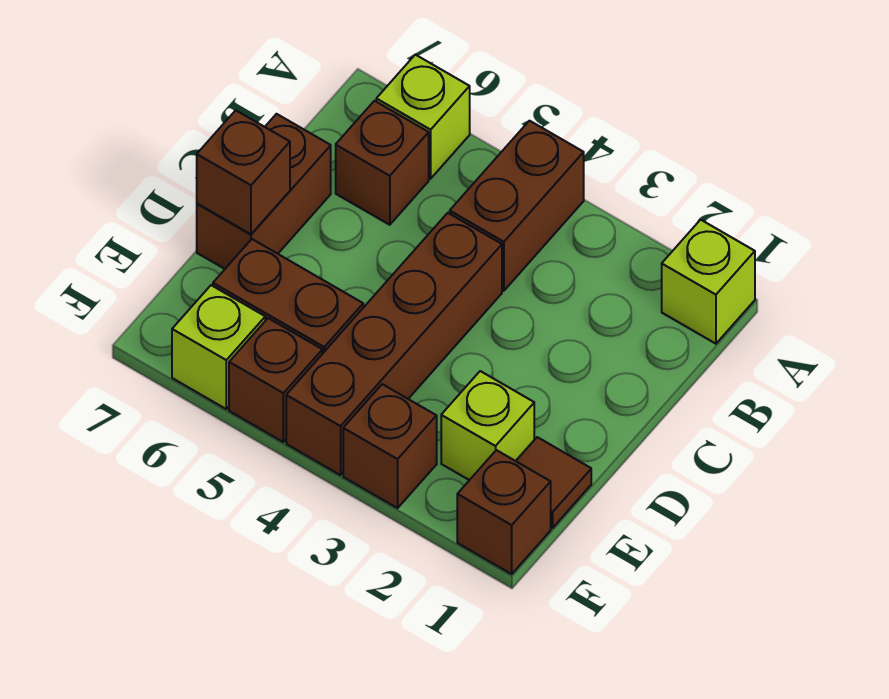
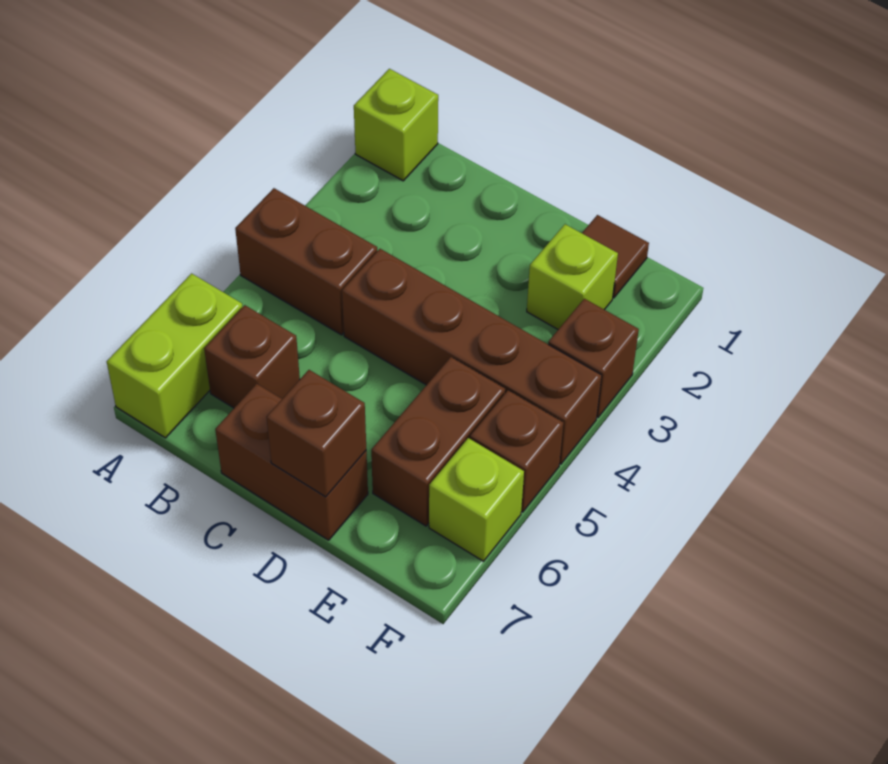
lime brick A6 level 1 -> lime brick A6:A7 level 1
brown brick F1 level 1 -> none

